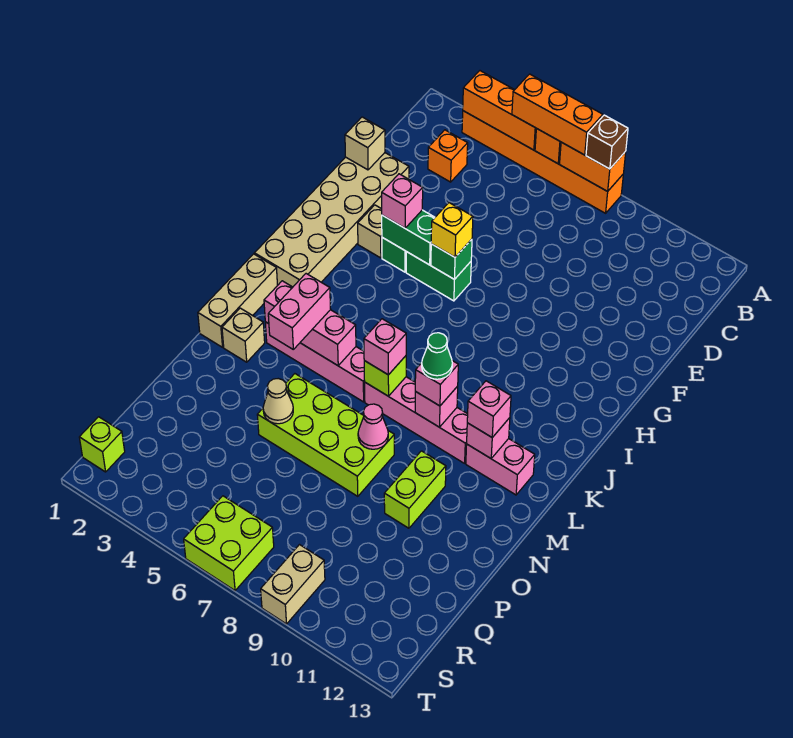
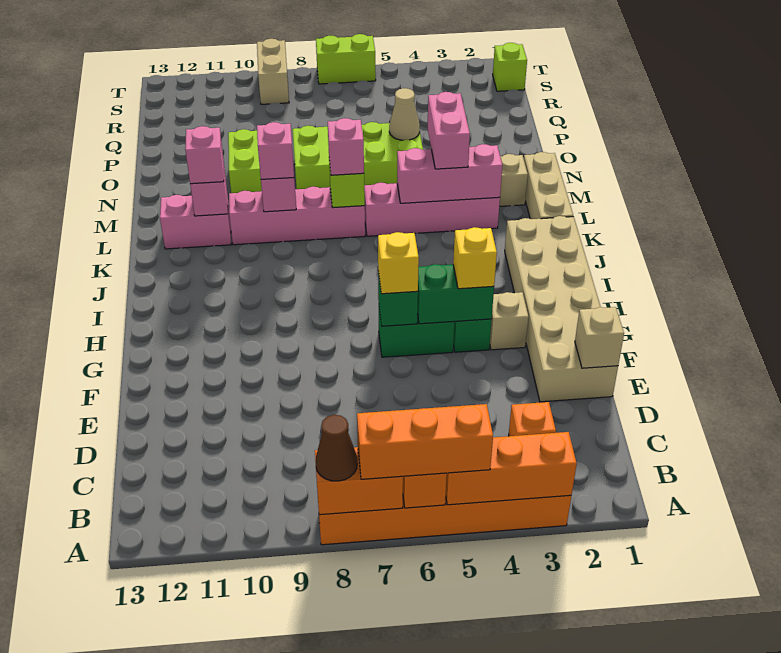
brown brick A8 level 3 -> brown cone A8 level 3
pink brick G4 level 3 -> yellow brick G4 level 3
green cone L9 level 4 -> none
pink cone N8 level 2 -> none
lime brick S6:T7 level 1 -> lime brick T6:T7 level 1

